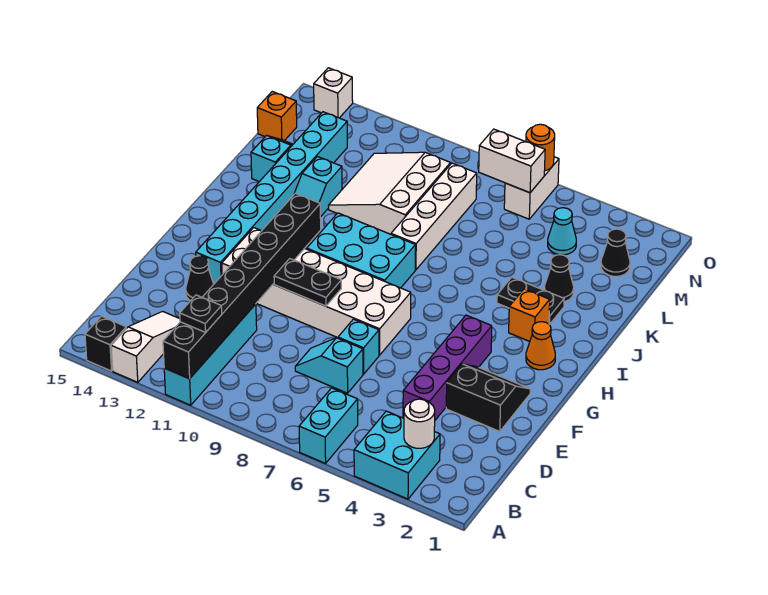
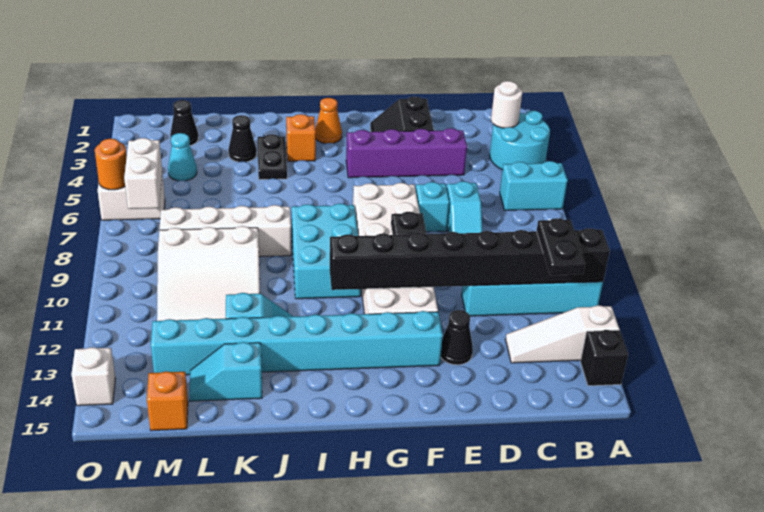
cyan brick A3:B4 level 1 -> cyan round brick A3:B4 level 1
black plate B11 level 3 -> black plate B11:B12 level 3

